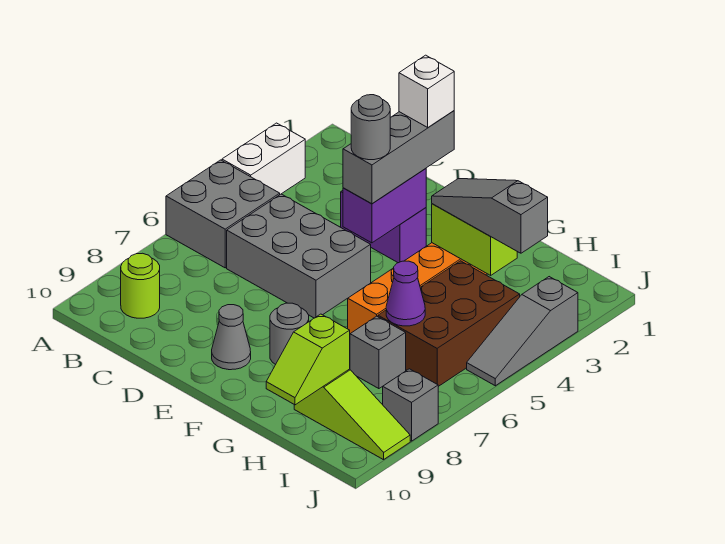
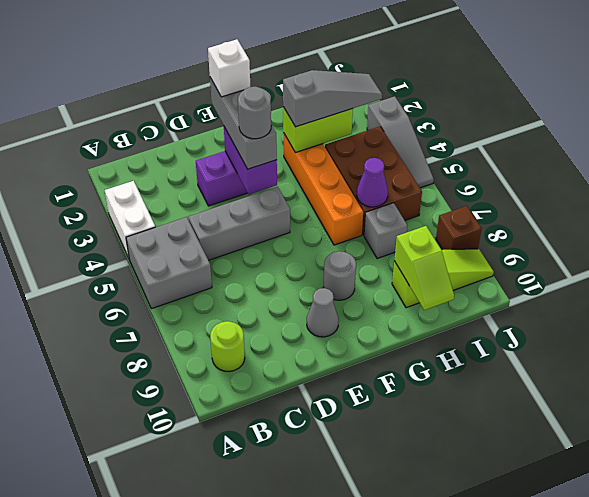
grey brick C5:E6 level 1 -> grey brick C5:E5 level 1
grey slope G3:I3 level 3 top I -> grey slope G3:I3 level 3 top G
grey brick J8 level 1 -> brown brick J8 level 1

